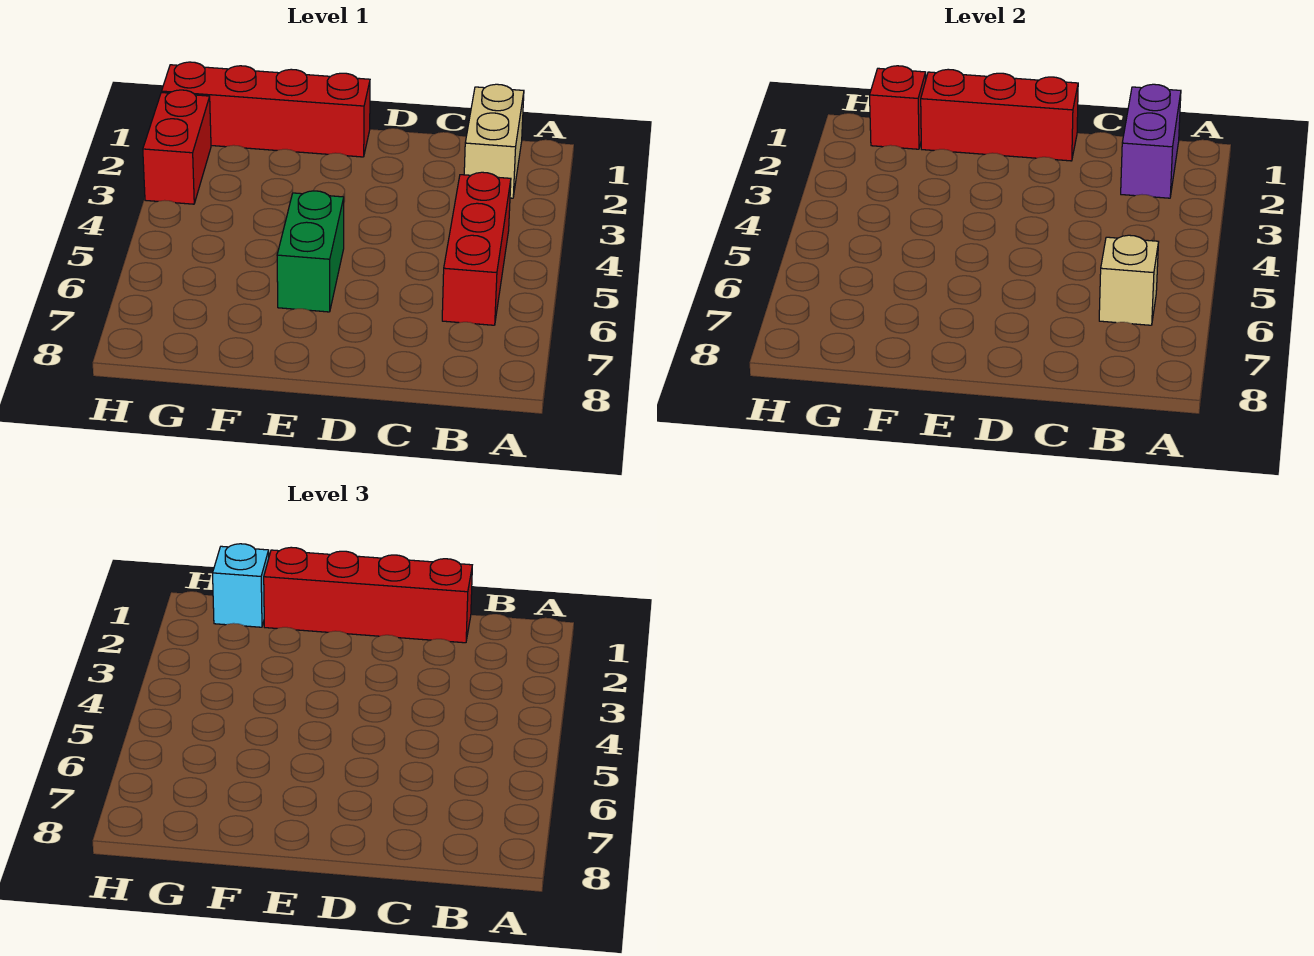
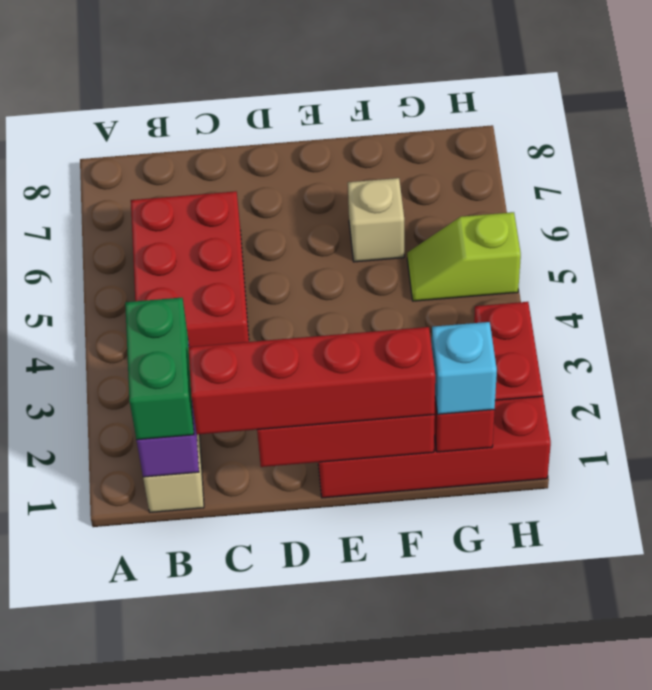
red brick B4:B6 level 1 -> red brick B4:C6 level 1
tan brick B6 level 2 -> tan brick F6 level 1
green brick E5:E6 level 1 -> green brick B1:B2 level 3
none -> lime slope G5:H5 level 1 top H

